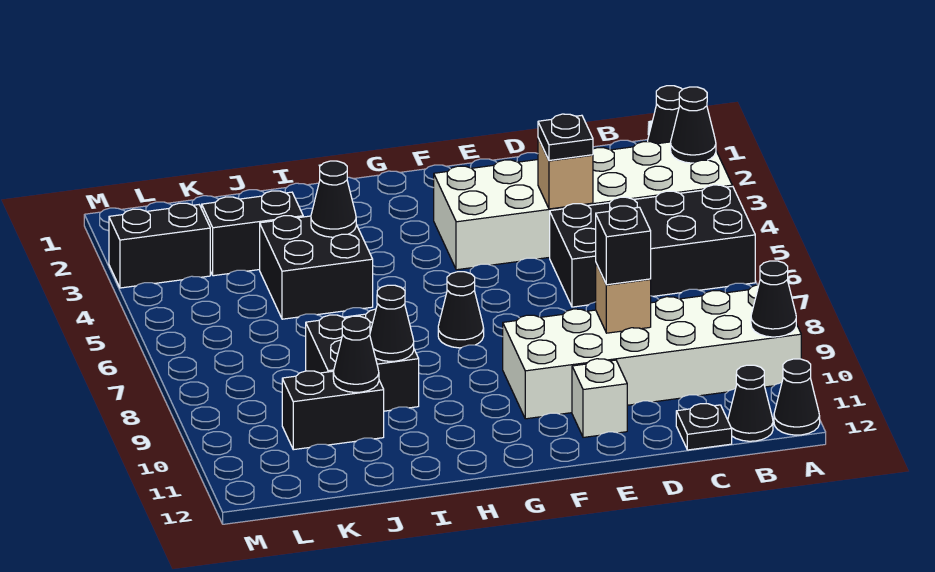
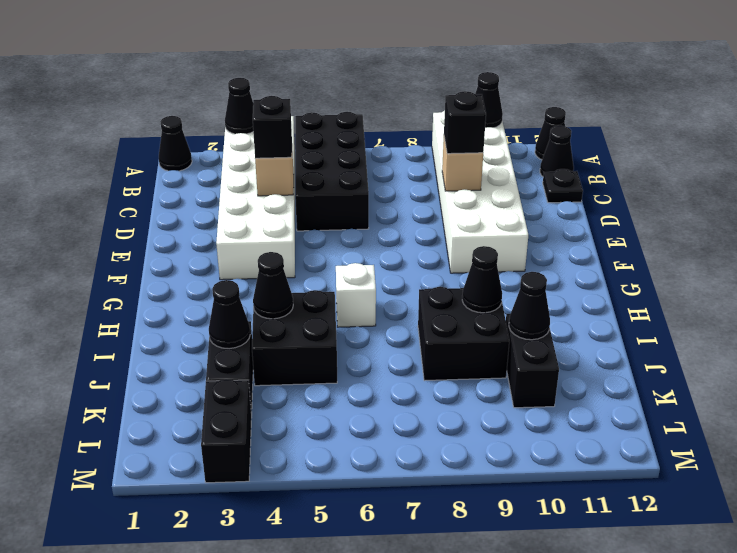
black plate D4 level 3 -> black brick D4 level 3
white brick E11 level 1 -> white brick H6 level 1
black cone G7 level 1 -> black cone J3 level 2

